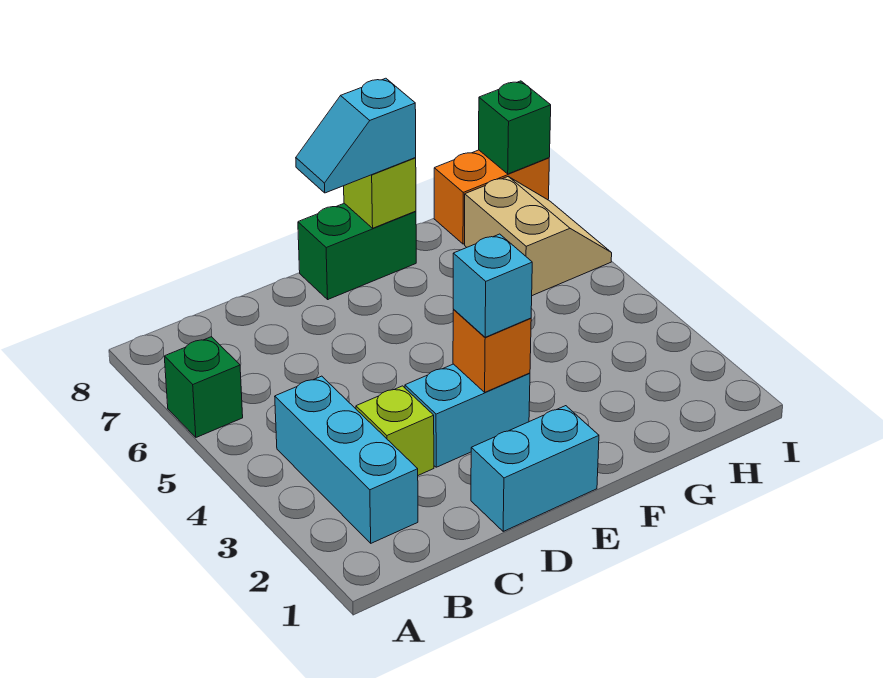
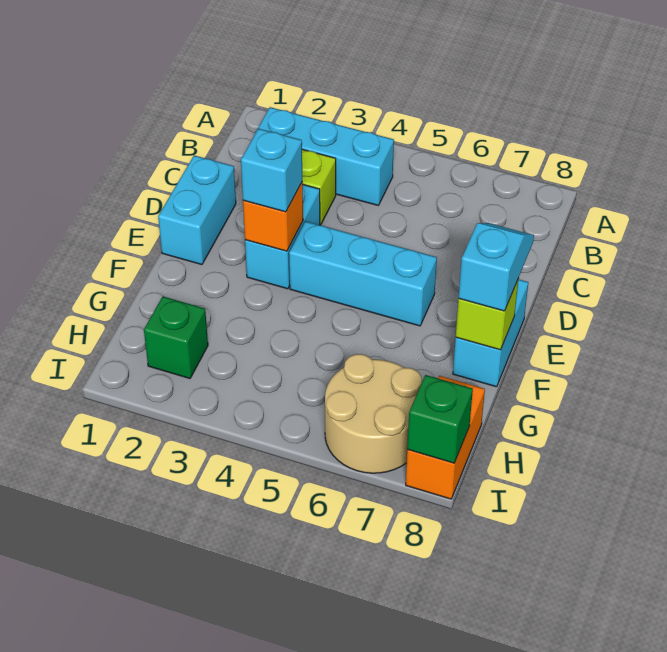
green brick A6 level 1 -> green brick H2 level 1
none -> cyan brick E4:E6 level 1
green brick E8:F8 level 1 -> cyan brick E8:F8 level 1
tan slope H6:I7 level 1 top H -> tan round brick H6:I7 level 1

